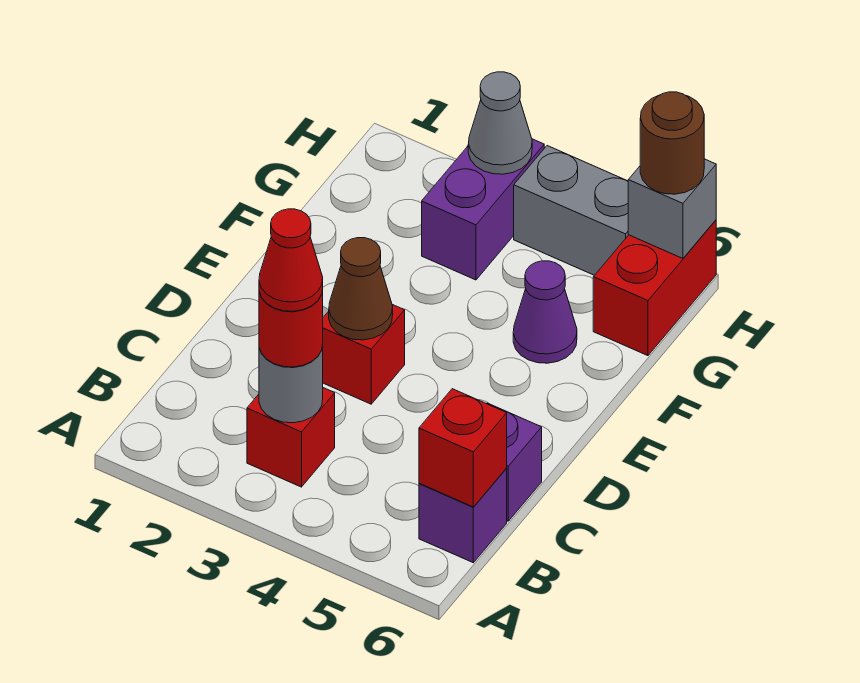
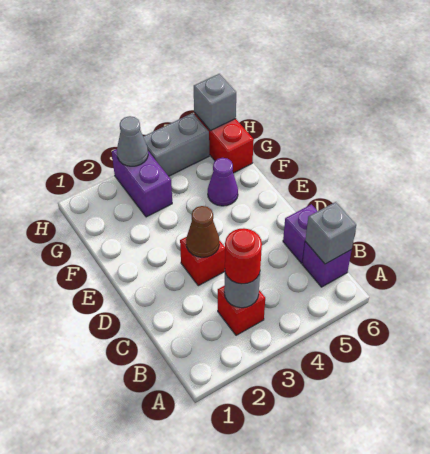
red cone B3 level 4 -> none
red brick B6 level 2 -> grey brick B6 level 2
brown round brick H6 level 3 -> none

